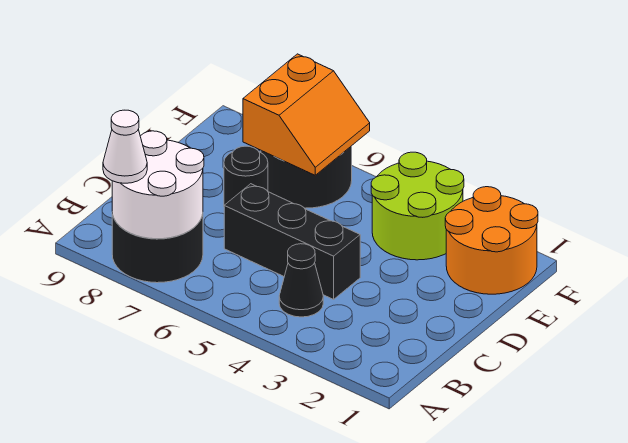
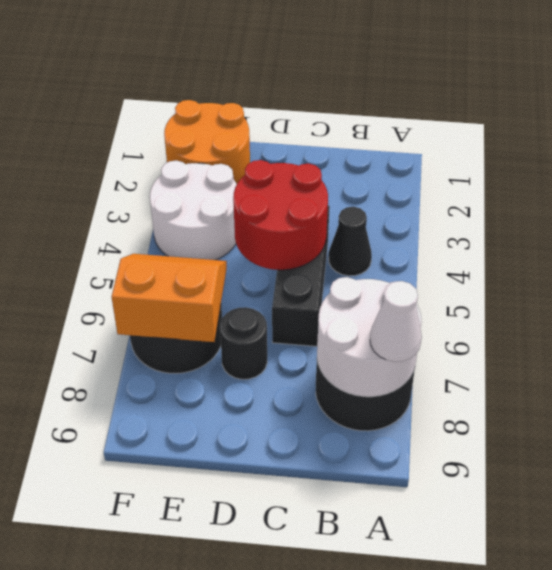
none -> red round brick C4:D5 level 2
lime round brick E3:F4 level 1 -> white round brick E3:F4 level 1

